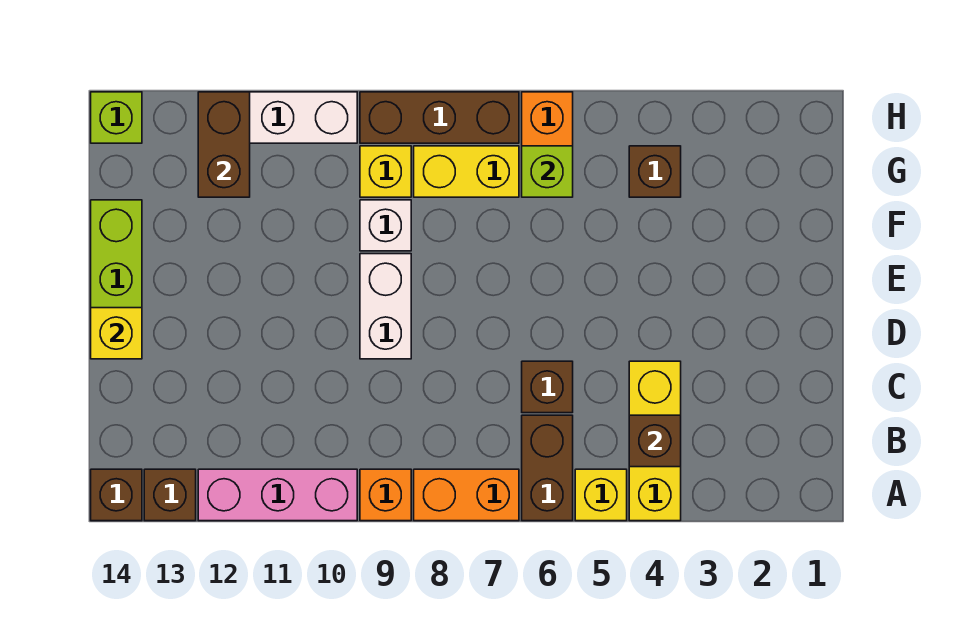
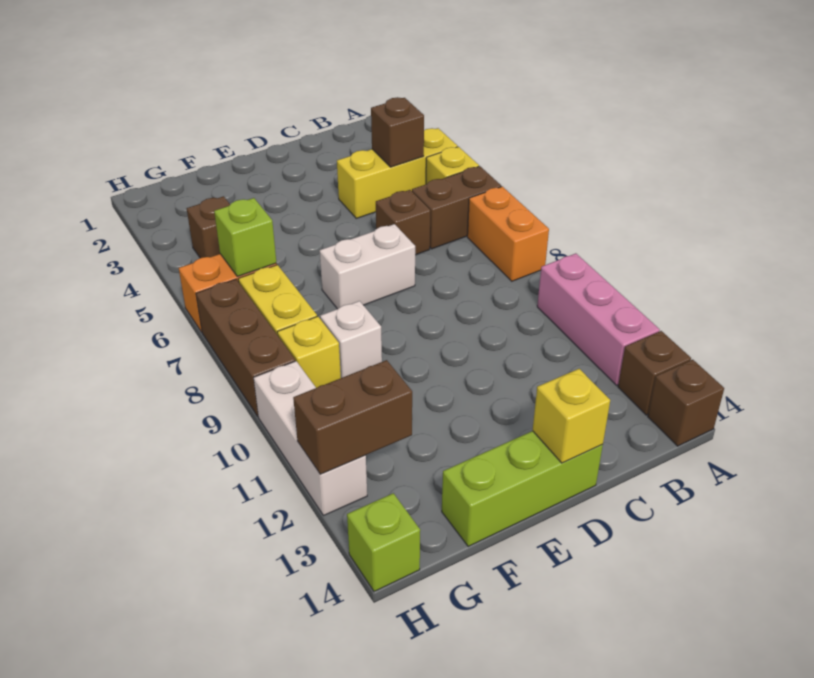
orange brick A9 level 1 -> none
white brick D9:E9 level 1 -> white brick D7:E7 level 1

